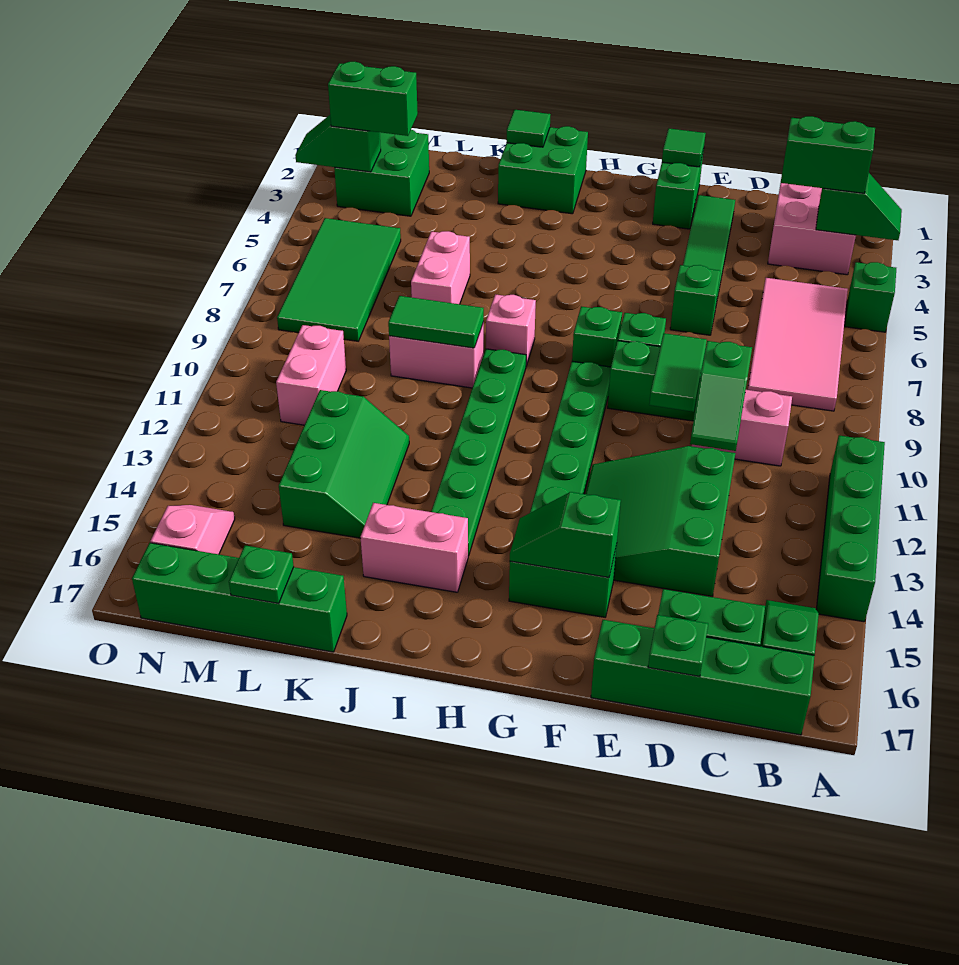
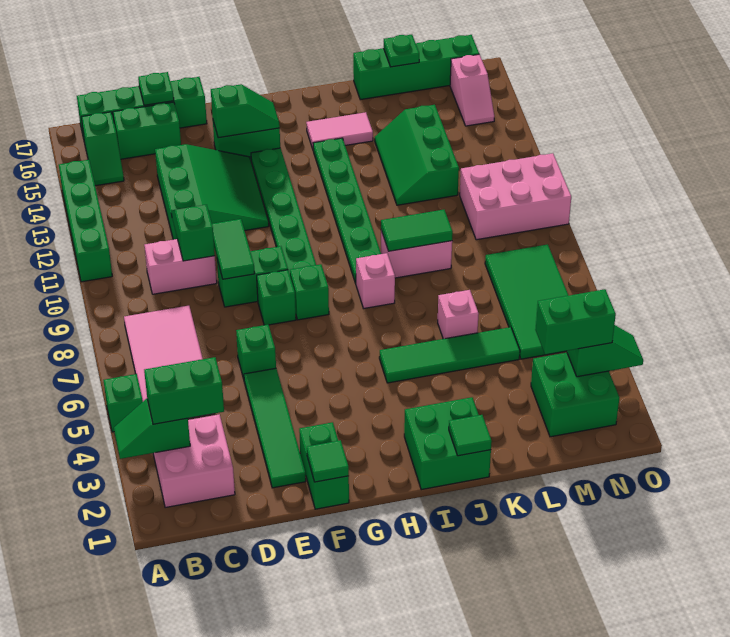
none -> green tile I5:L5 level 1
pink brick I15:J15 level 1 -> pink tile I15:J15 level 1
pink brick K6:K7 level 1 -> pink brick K6 level 1
pink brick M10:M11 level 1 -> pink brick M10:O11 level 1

